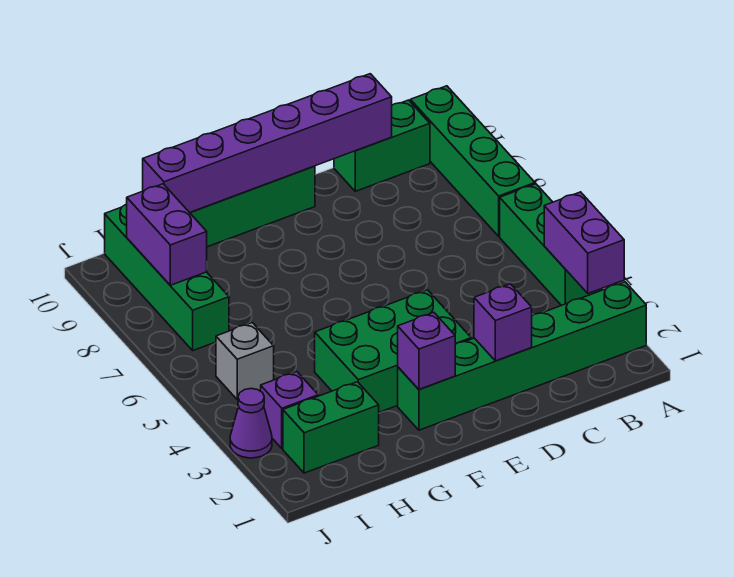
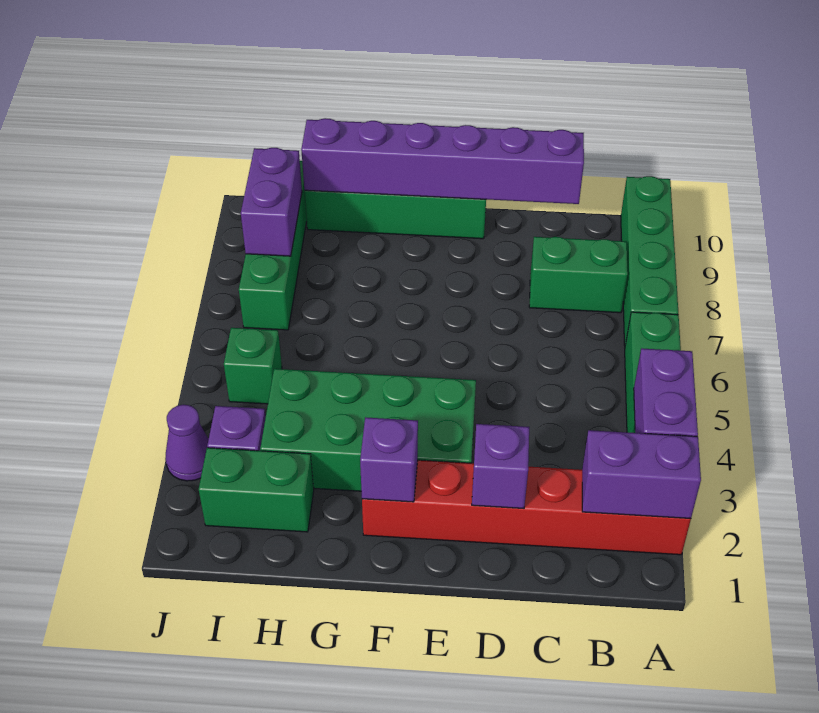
green brick A2:F2 level 1 -> red brick A2:F2 level 1
none -> purple brick A2:B2 level 2
green brick B10:C10 level 1 -> green brick B8:C8 level 1
green brick E3:G4 level 1 -> green brick E3:H4 level 1
grey brick I5 level 1 -> green brick I5 level 1

